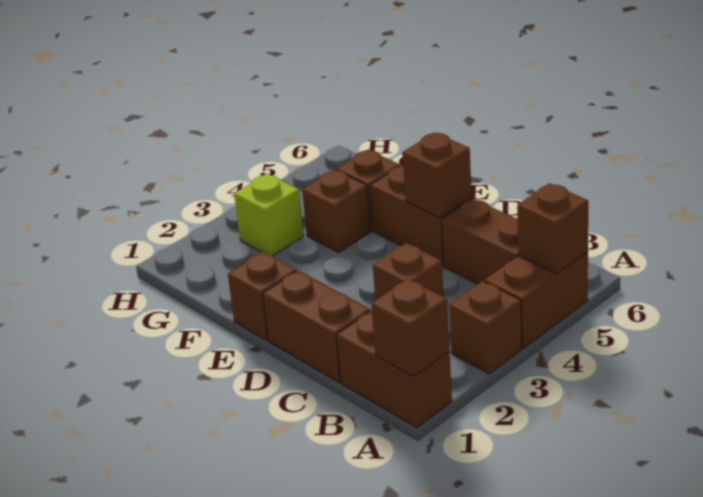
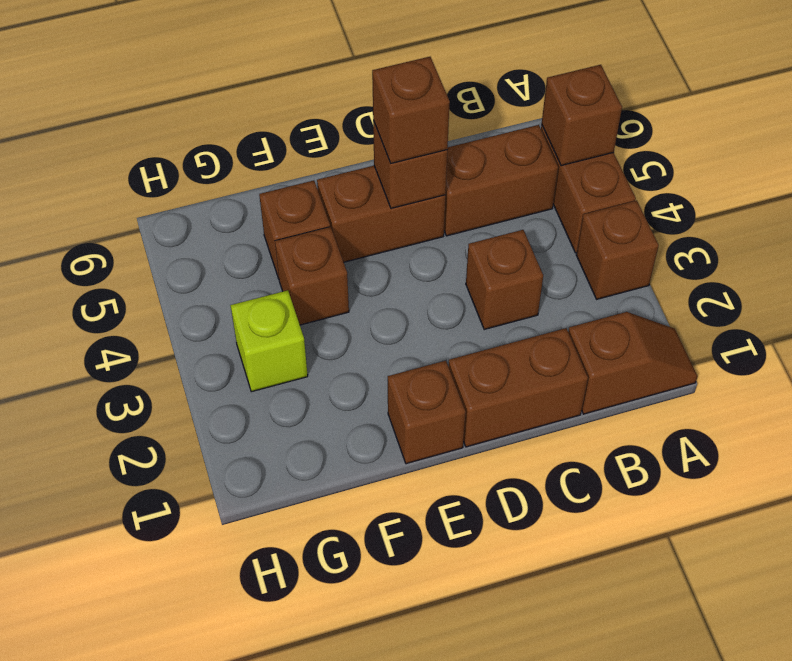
brown brick A1:B1 level 1 -> brown slope A1:B1 level 1 top B
brown brick A1 level 2 -> brown brick D5 level 3

